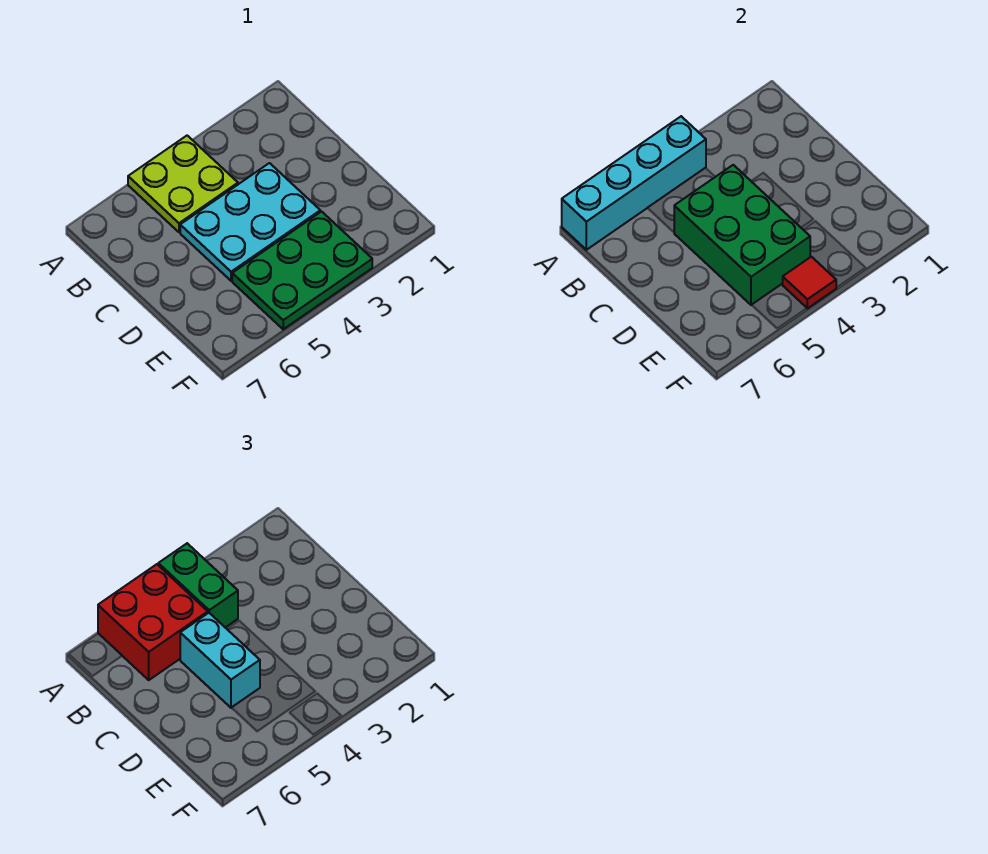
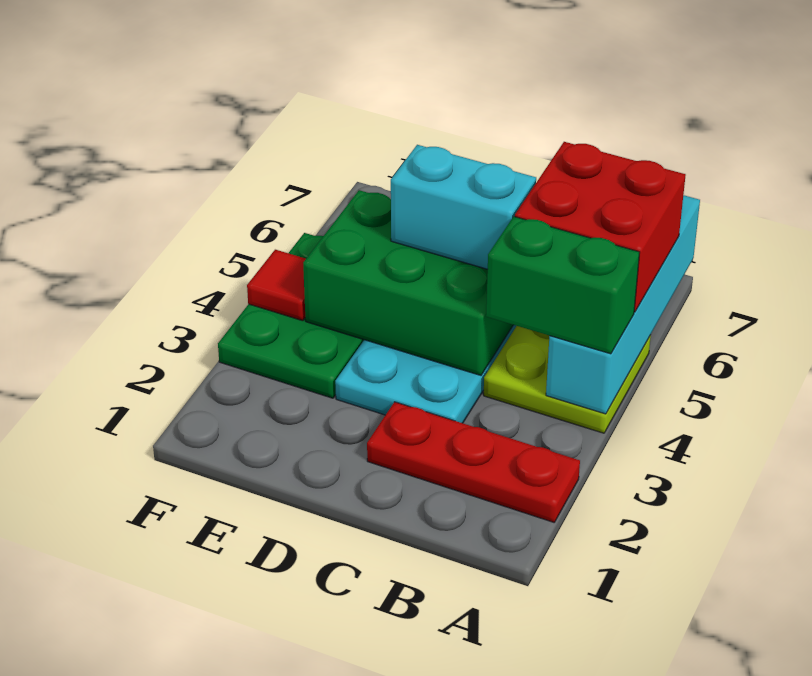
none -> red plate A2:C2 level 1

